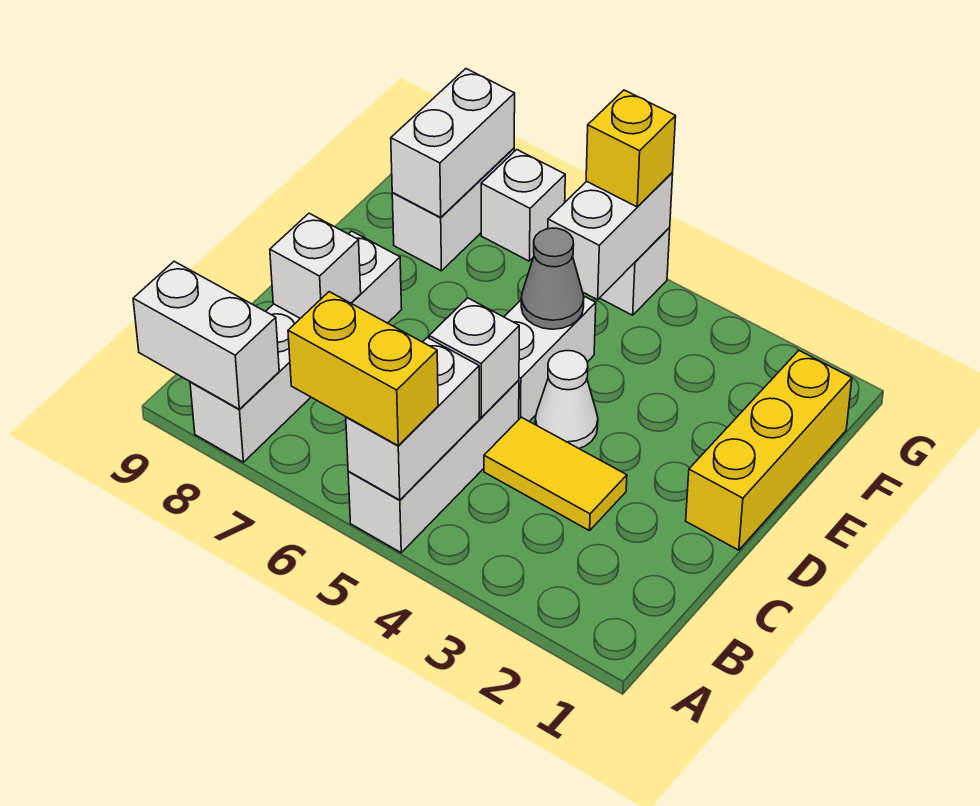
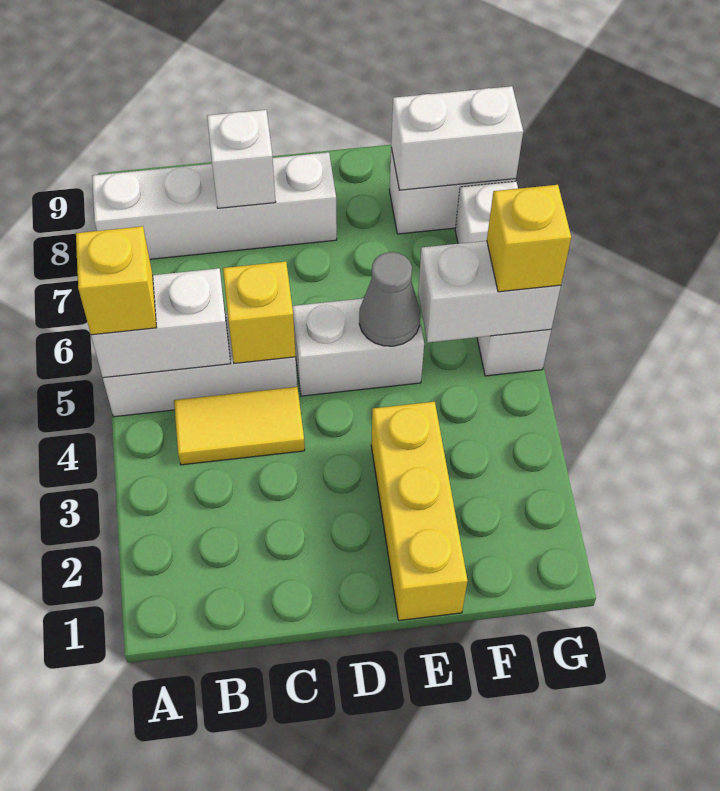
yellow brick A5:A6 level 3 -> yellow brick A5 level 3
white brick A8:A9 level 2 -> none
yellow tile C3:C4 level 1 -> yellow tile B4:C4 level 1
white brick C5 level 2 -> yellow brick C5 level 2
yellow brick D1:F1 level 1 -> yellow brick E1:E3 level 1
white cone D4 level 1 -> none

